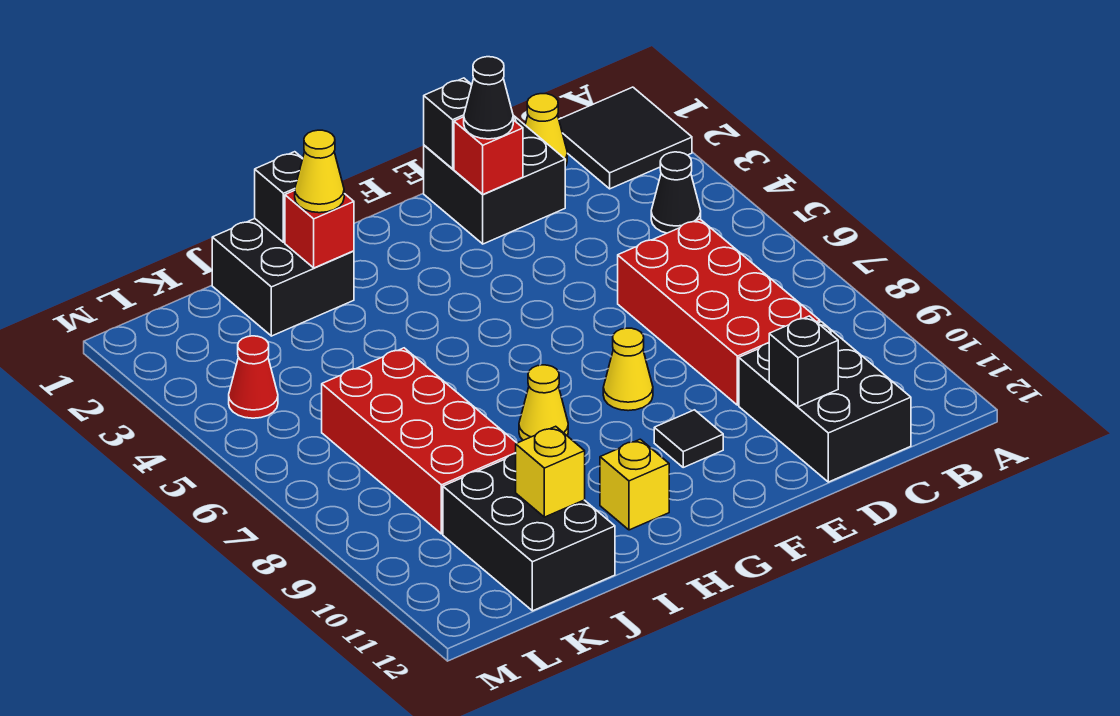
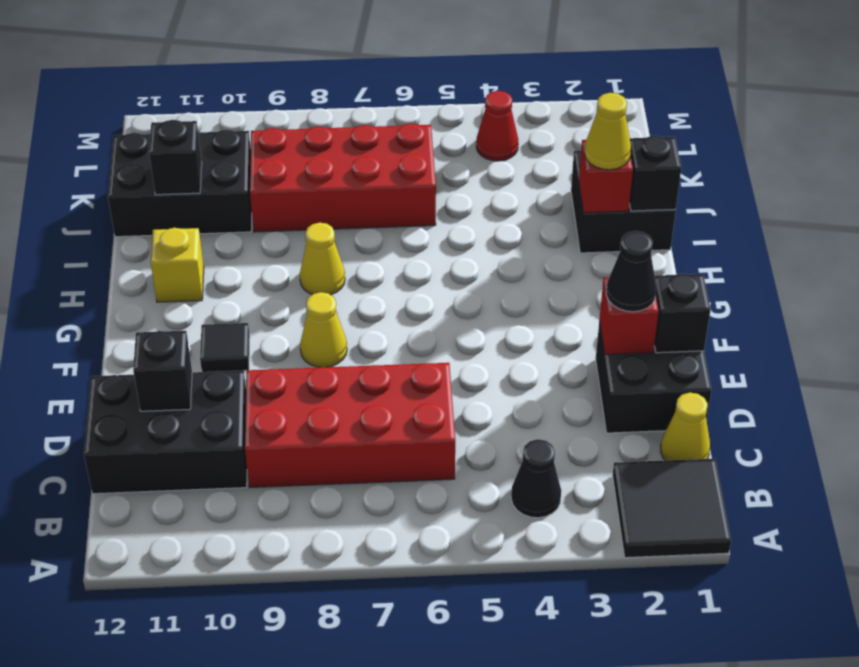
yellow brick J11 level 2 -> black brick J11 level 2

